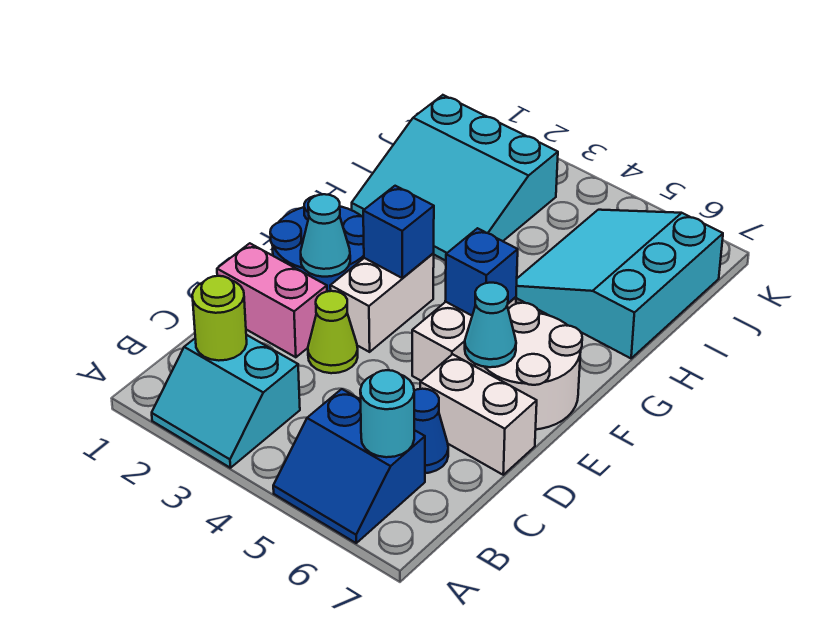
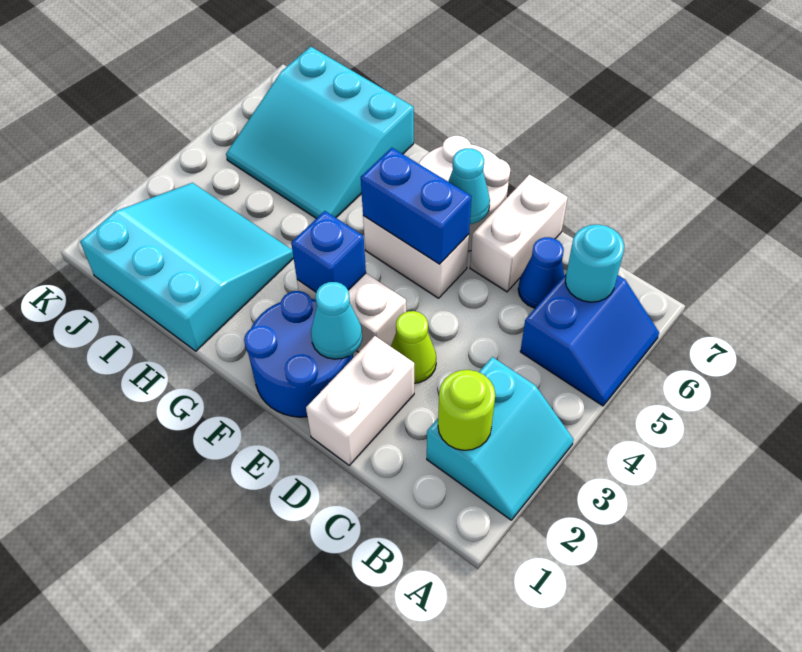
pink brick D1:D2 level 1 -> white brick D1:D2 level 1
blue brick F5 level 2 -> blue brick E5:F5 level 2
cyan slope H1:J3 level 1 top J -> cyan slope H1:J3 level 1 top 1

